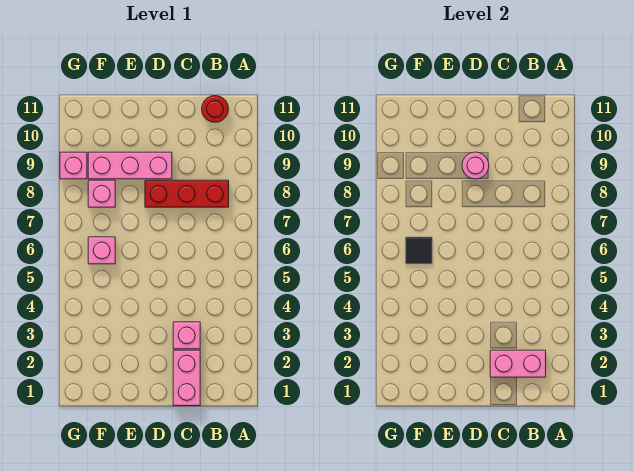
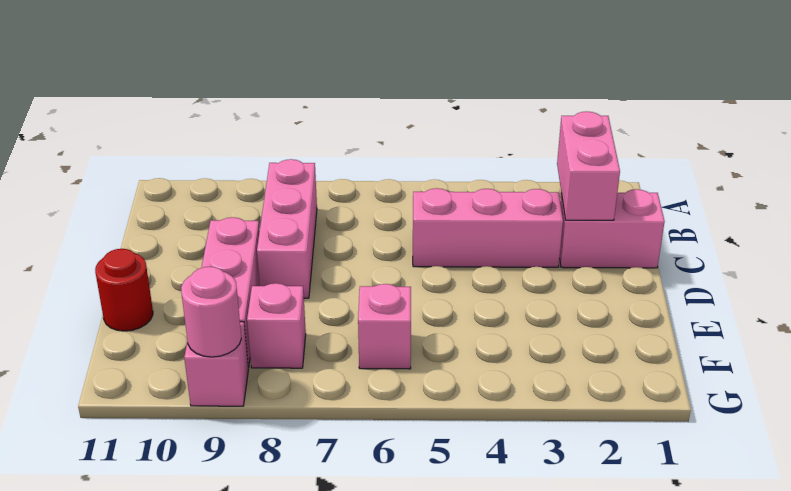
red brick B8:D8 level 1 -> pink brick B8:D8 level 1
red round brick B11 level 1 -> red round brick E11 level 1
pink brick C3 level 1 -> pink brick C3:C5 level 1
pink round brick D9 level 2 -> pink round brick G9 level 2
black tile F6 level 2 -> none

